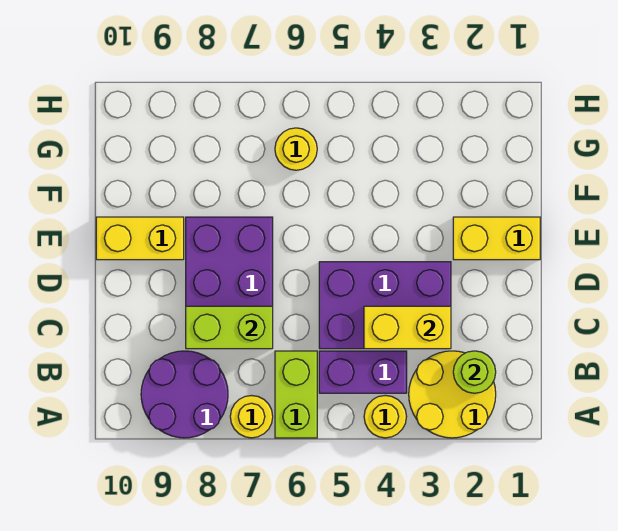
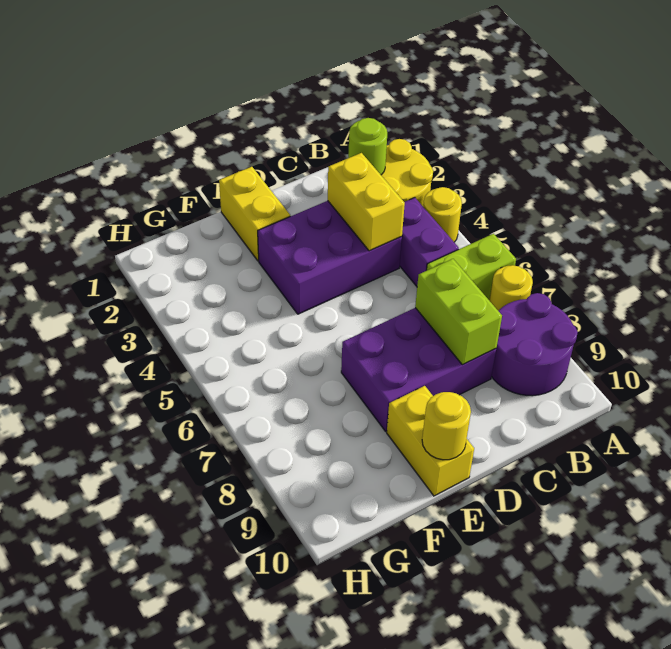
purple brick C3:D5 level 1 -> purple brick C3:E4 level 1
yellow round brick G6 level 1 -> yellow round brick E10 level 2

